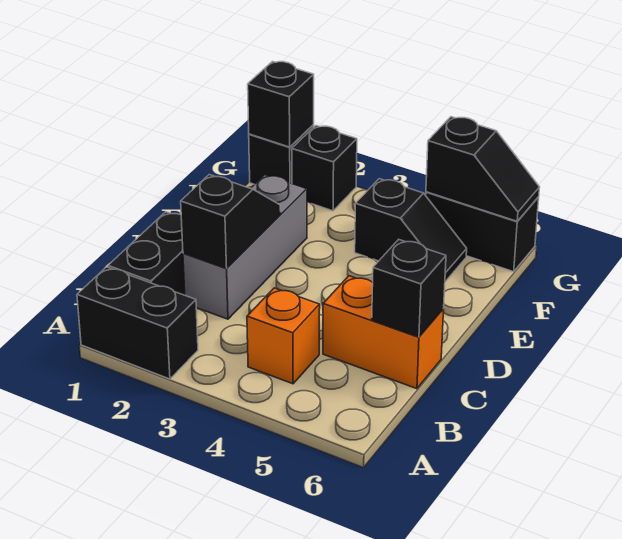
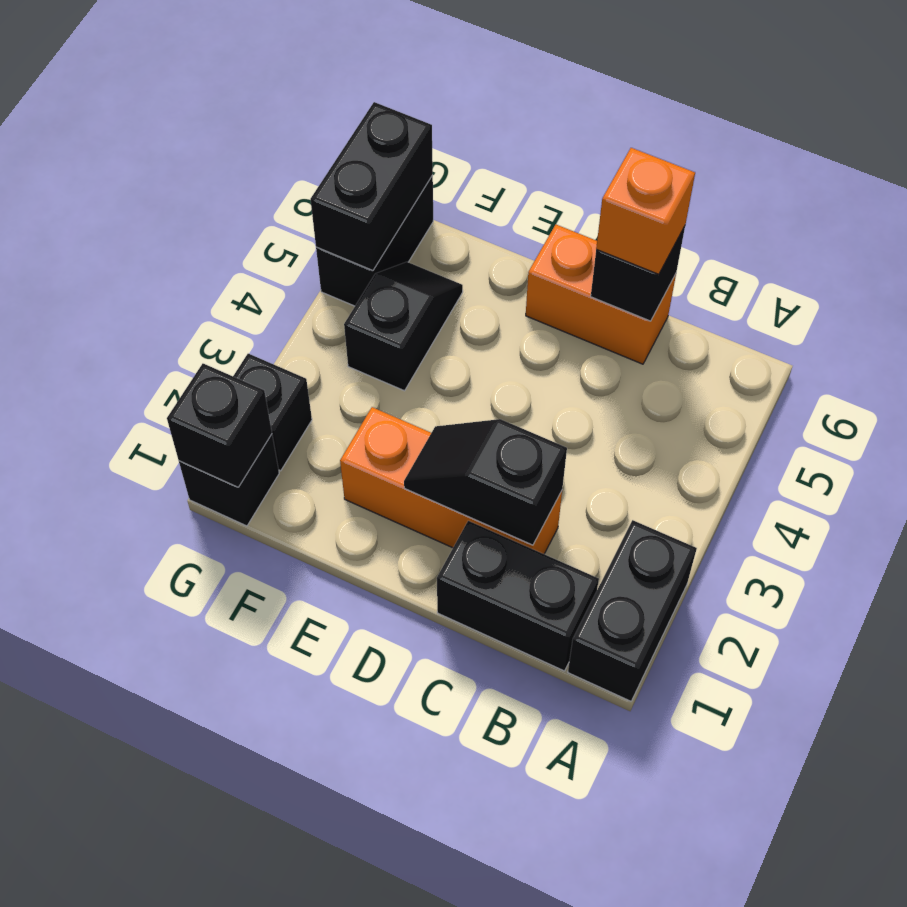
orange brick B4 level 1 -> orange brick C6 level 3
grey brick C2:E2 level 1 -> orange brick C2:E2 level 1
orange brick C5:C6 level 1 -> orange brick C6:D6 level 1
black slope G5:G6 level 2 top 5 -> black brick G5:G6 level 2

